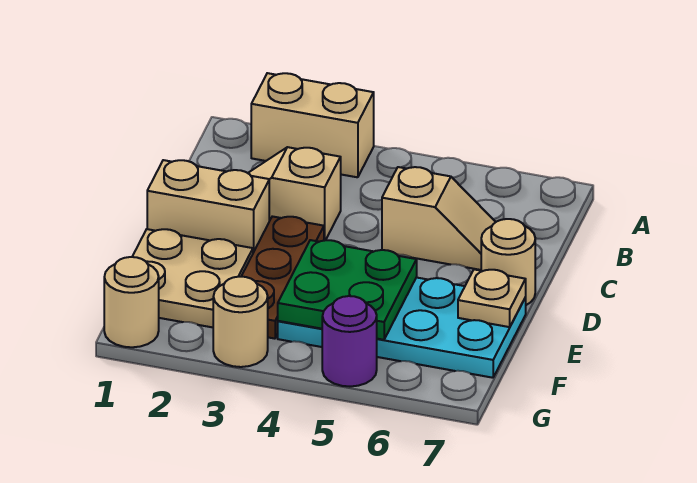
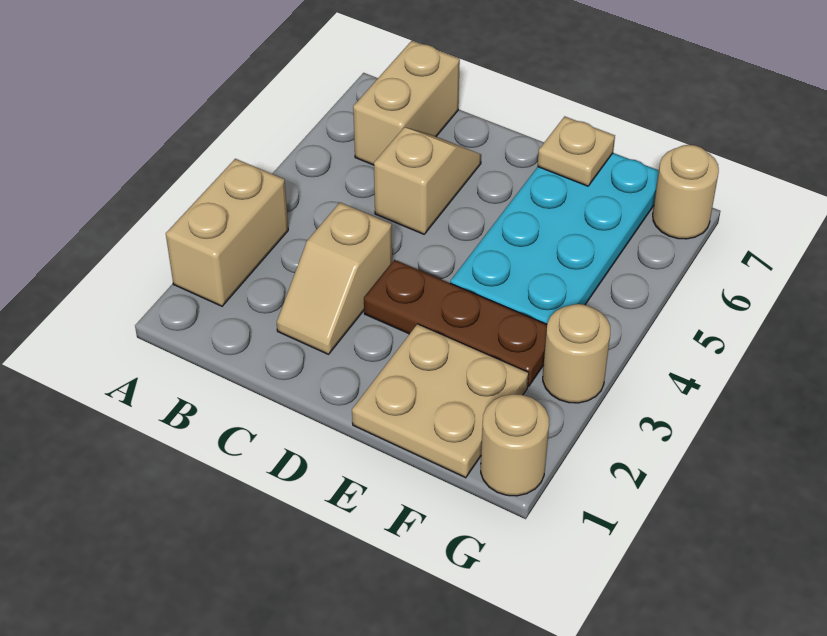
tan brick D1:D2 level 1 -> tan brick B6:B7 level 1
tan round brick D7 level 1 -> tan round brick G7 level 1
green plate E4:F5 level 2 -> none
purple round brick G5 level 1 -> none

